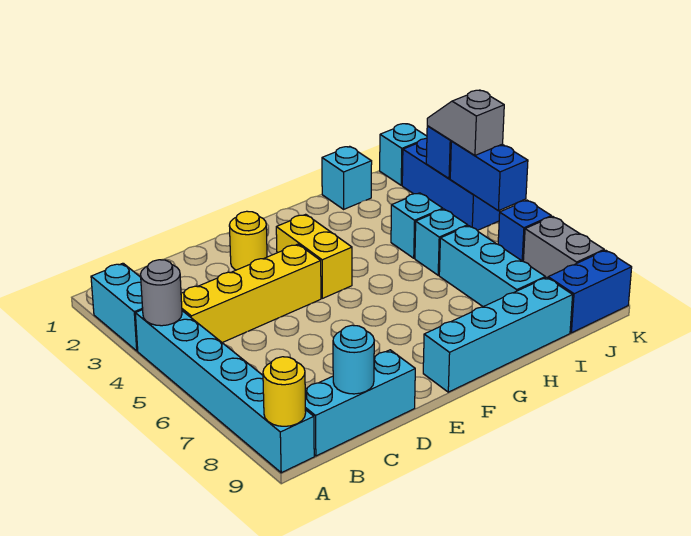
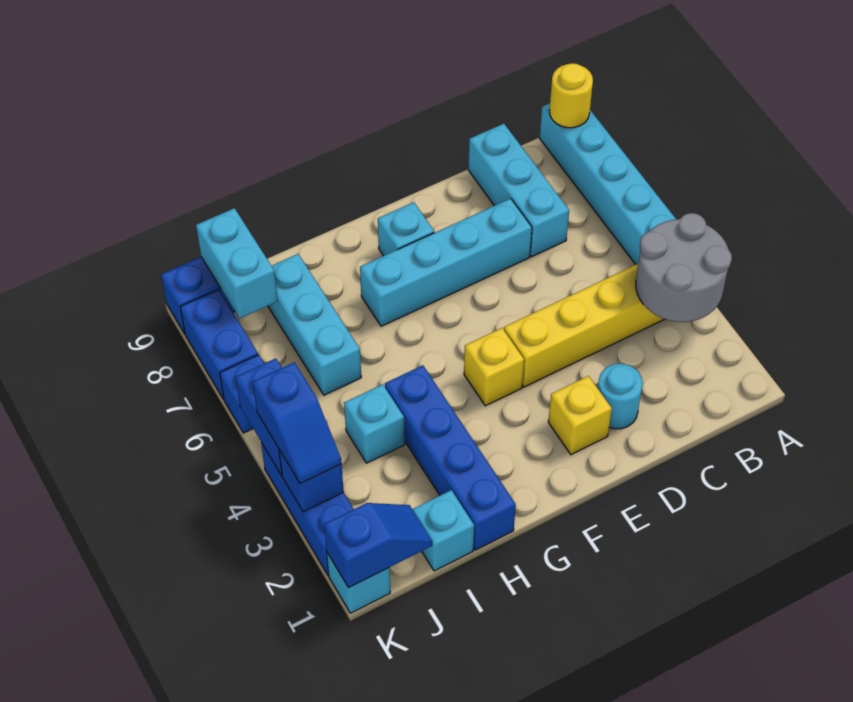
cyan brick A2:A3 level 1 -> cyan brick J8:J9 level 2
grey round brick A4 level 2 -> grey round brick A3:B4 level 2
cyan brick B9:D9 level 1 -> cyan brick C7:C9 level 1
cyan round brick C9 level 2 -> cyan round brick D2 level 1
yellow round brick E2 level 1 -> yellow brick E2 level 1
yellow brick F3:F4 level 1 -> yellow brick F4 level 1
cyan brick F9:I9 level 1 -> cyan brick D7:G7 level 1
none -> blue brick H1:H4 level 1
cyan brick I5 level 1 -> cyan brick F8 level 1
none -> blue slope J1:K1 level 2 top K
grey slope K3:K4 level 3 top 4 -> blue slope K3:K4 level 3 top 4
grey brick K7:K8 level 1 -> blue brick K7:K8 level 1

